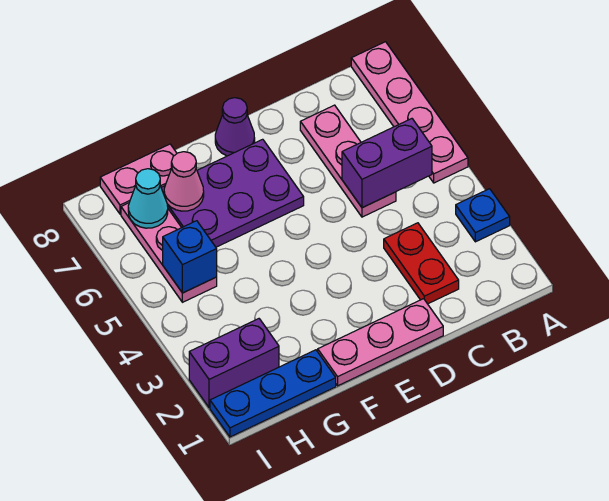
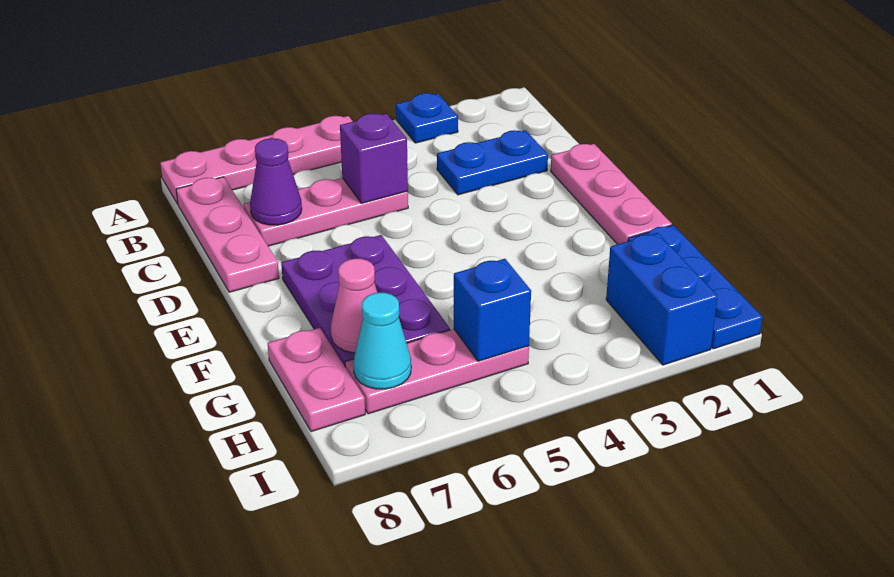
purple brick B5:C5 level 2 -> purple brick C5 level 2
none -> pink plate B8:D8 level 1
red plate C2:C3 level 1 -> blue plate C2:C3 level 1
purple cone E8 level 1 -> purple cone C7 level 2
purple brick H2:I2 level 1 -> blue brick H2:I2 level 1

